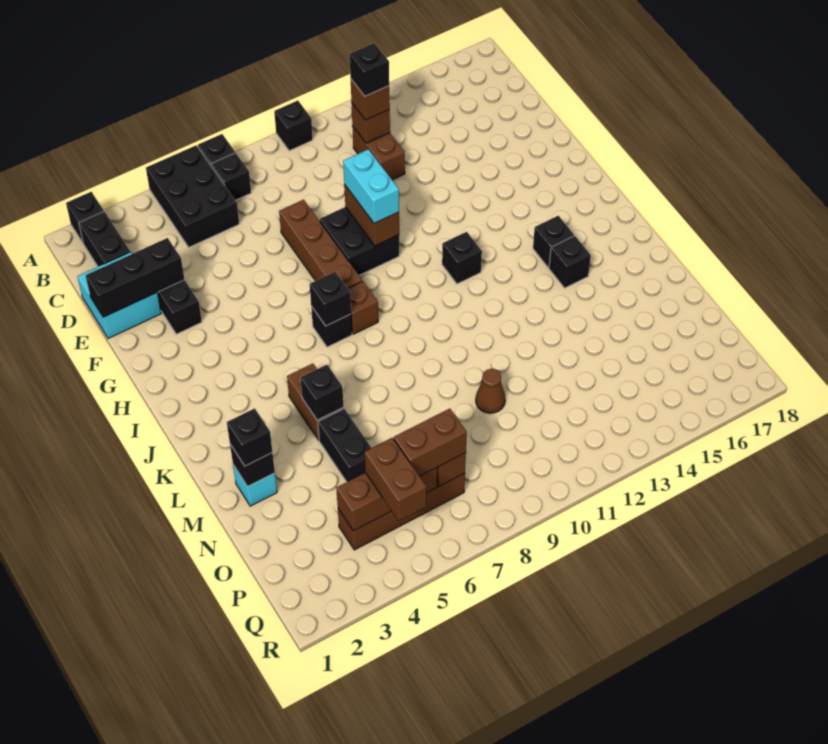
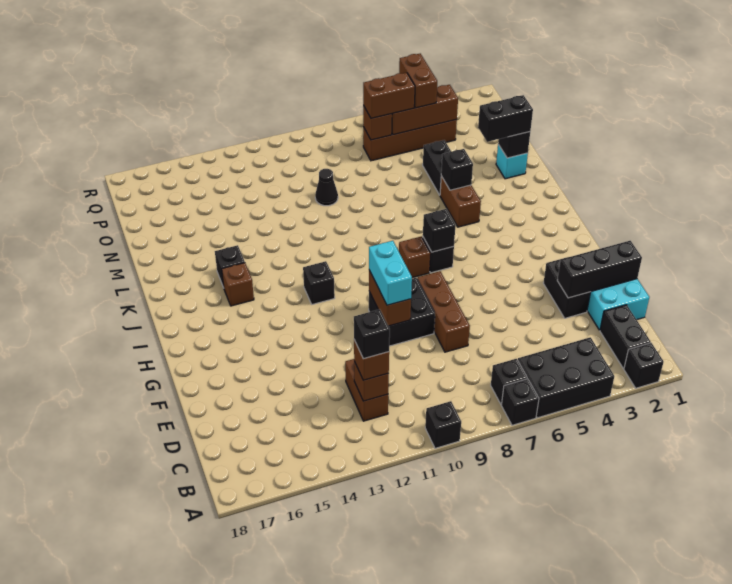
black brick A5:C6 level 1 -> black brick A4:B6 level 1
brown brick E8:H8 level 1 -> brown brick E8:G8 level 1
black brick J15 level 1 -> brown brick J15 level 1
black brick M2 level 3 -> black brick M2:M3 level 3
brown cone N10 level 1 -> black cone N10 level 1

